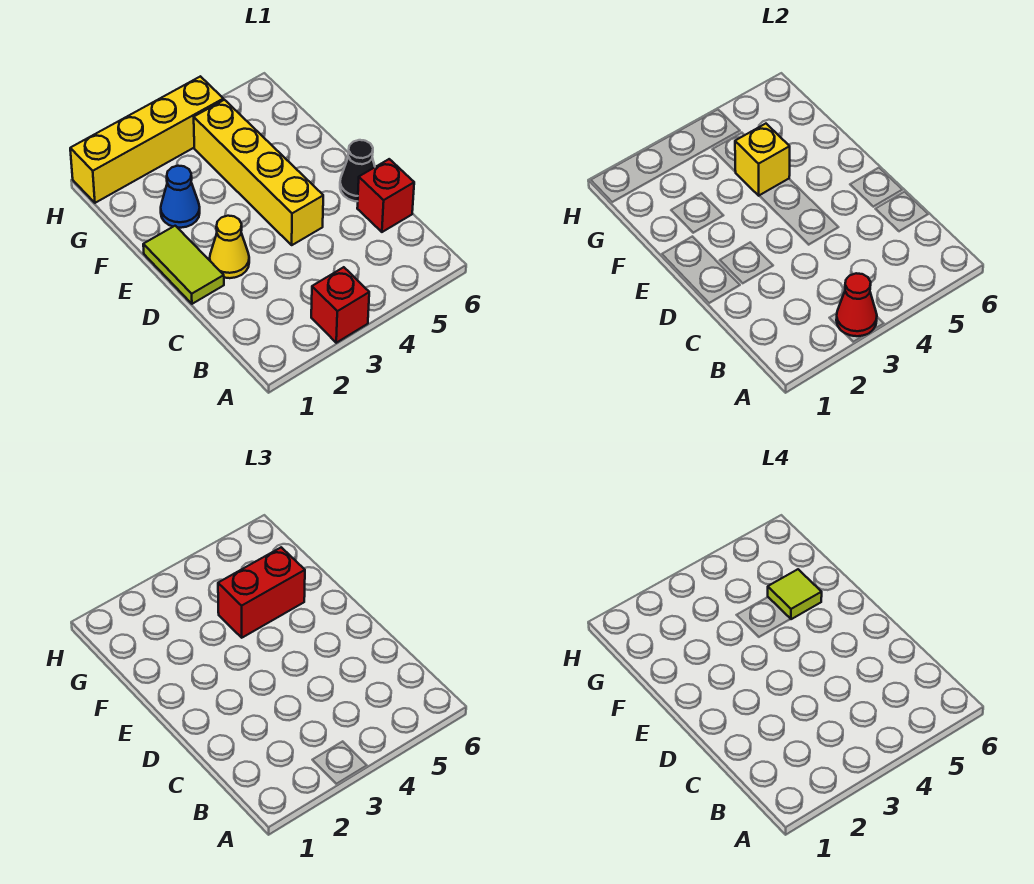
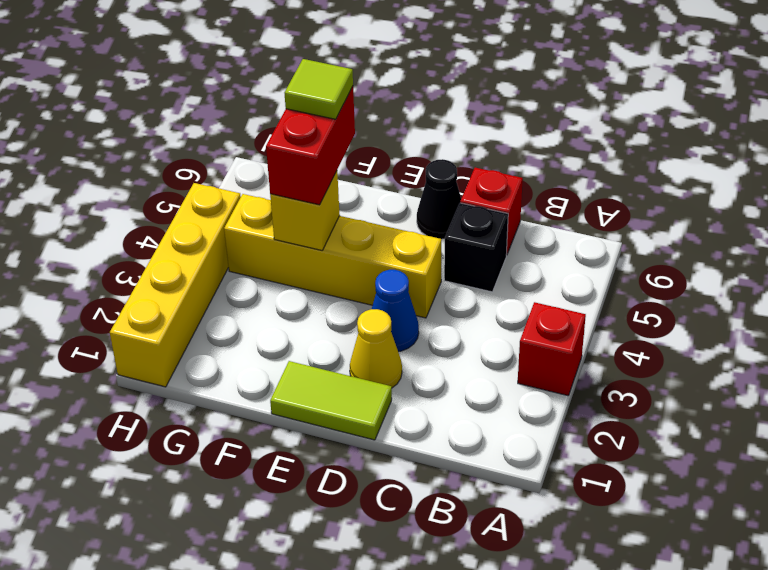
red cone A3 level 2 -> none
none -> black brick C5 level 1
blue cone F2 level 1 -> blue cone D3 level 1

